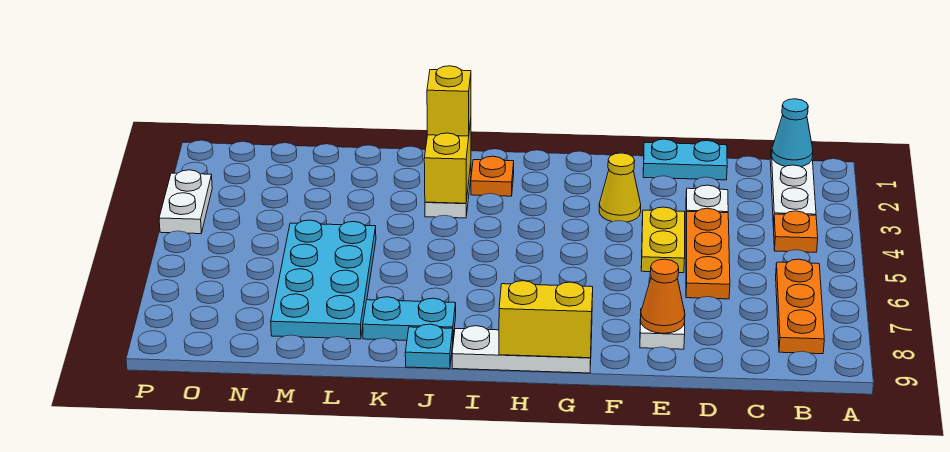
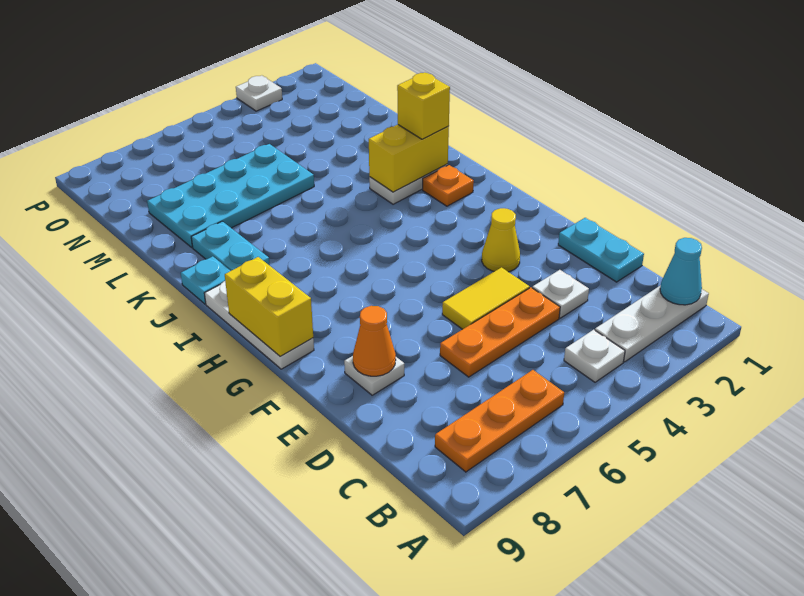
orange plate B4 level 1 -> white plate B4 level 1
yellow plate E4:E5 level 1 -> yellow tile E4:E5 level 1
white plate P3:P4 level 1 -> white plate P3 level 1

